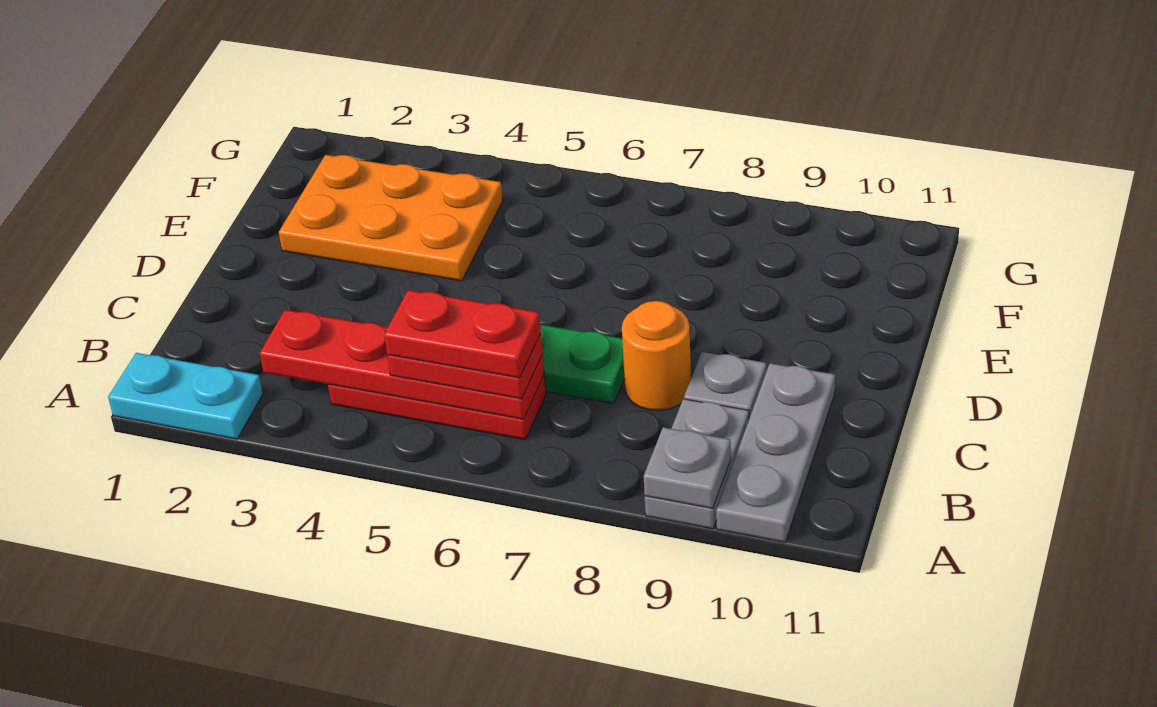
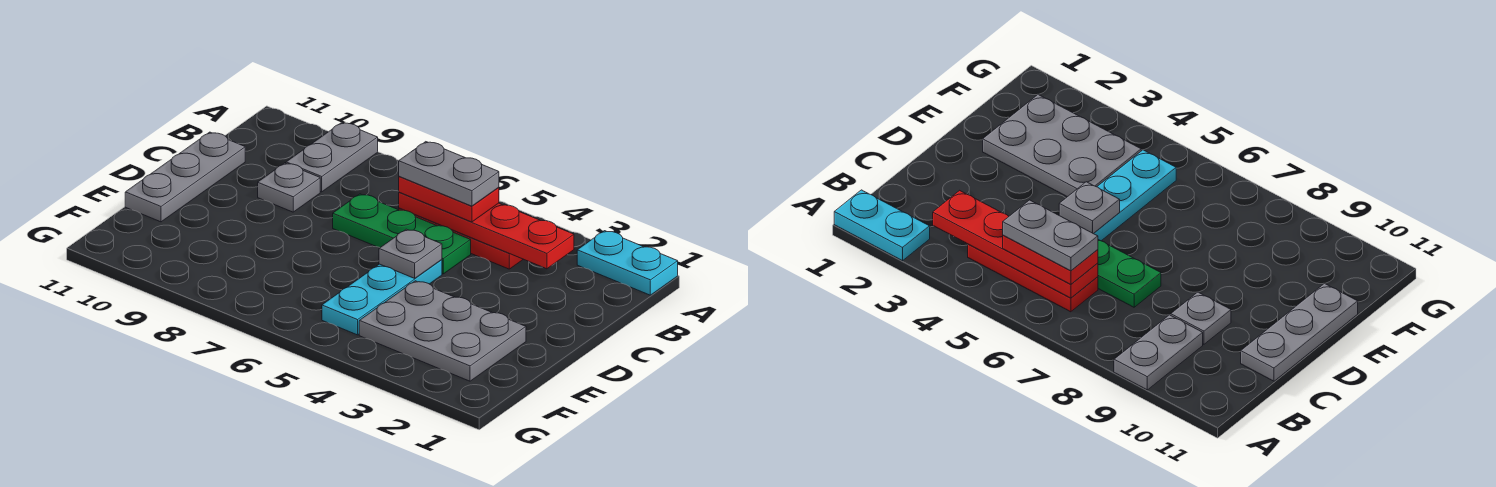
grey plate A9 level 2 -> grey plate D5 level 2
grey plate A10:C10 level 1 -> grey plate C11:E11 level 1
red plate B5:B6 level 4 -> grey plate B5:B6 level 4
orange round brick C8 level 1 -> none
none -> cyan plate D5:F5 level 1
orange plate E2:F4 level 1 -> grey plate E2:F4 level 1

